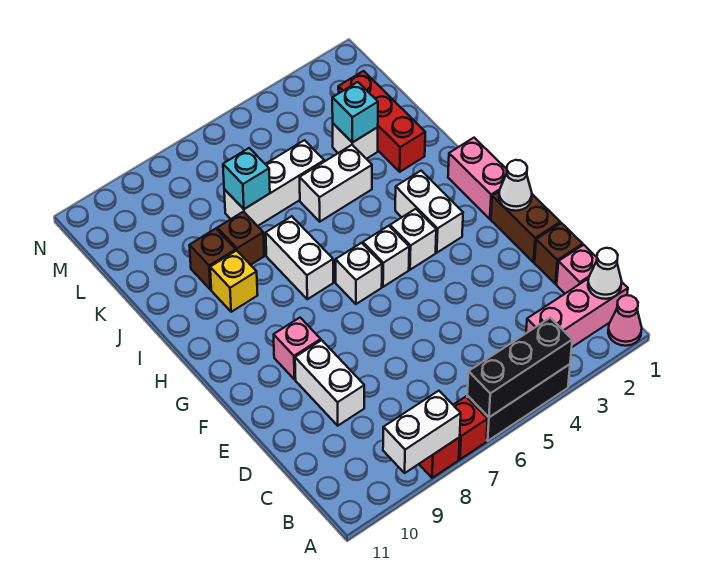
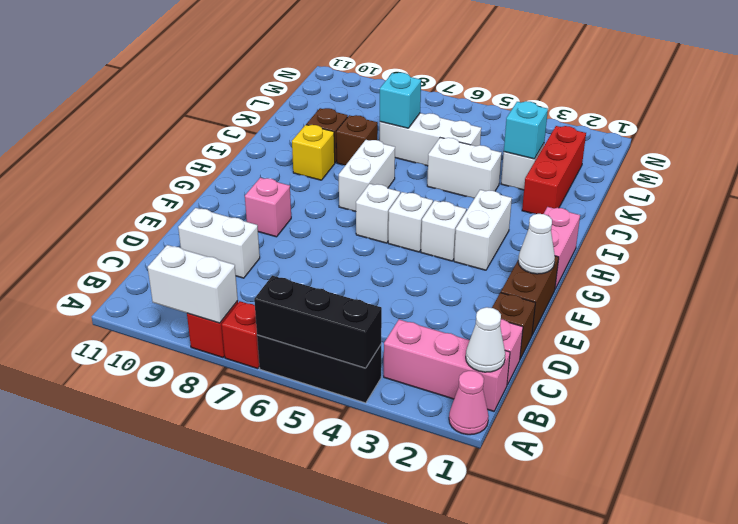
white brick D9:E9 level 1 -> white brick D9:D10 level 1

